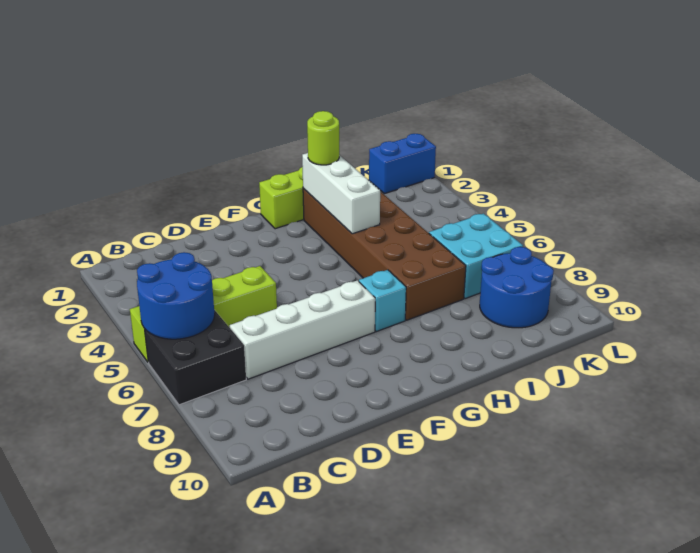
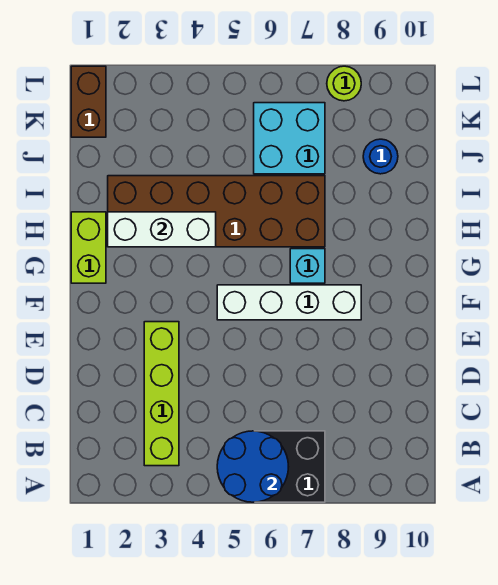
lime brick A5:D5 level 1 -> lime brick B3:E3 level 1
white brick C7:F7 level 1 -> white brick F5:F8 level 1
lime round brick H2 level 3 -> lime round brick L8 level 1
blue round brick J8:K9 level 1 -> blue round brick J9 level 1
blue brick K1:L1 level 1 -> brown brick K1:L1 level 1

